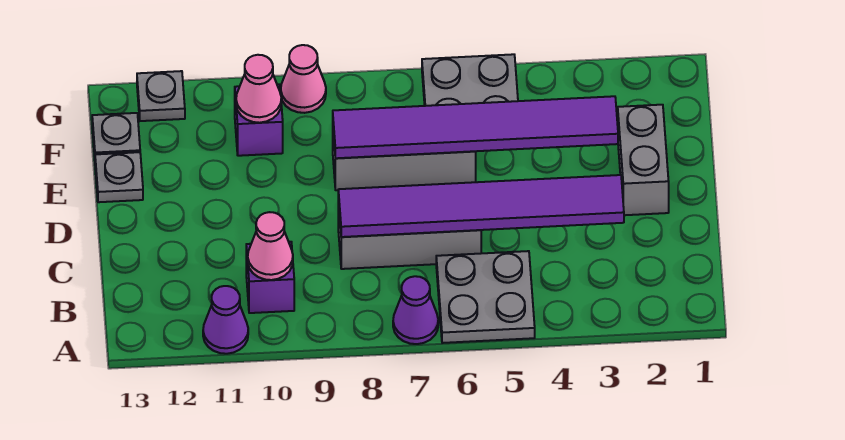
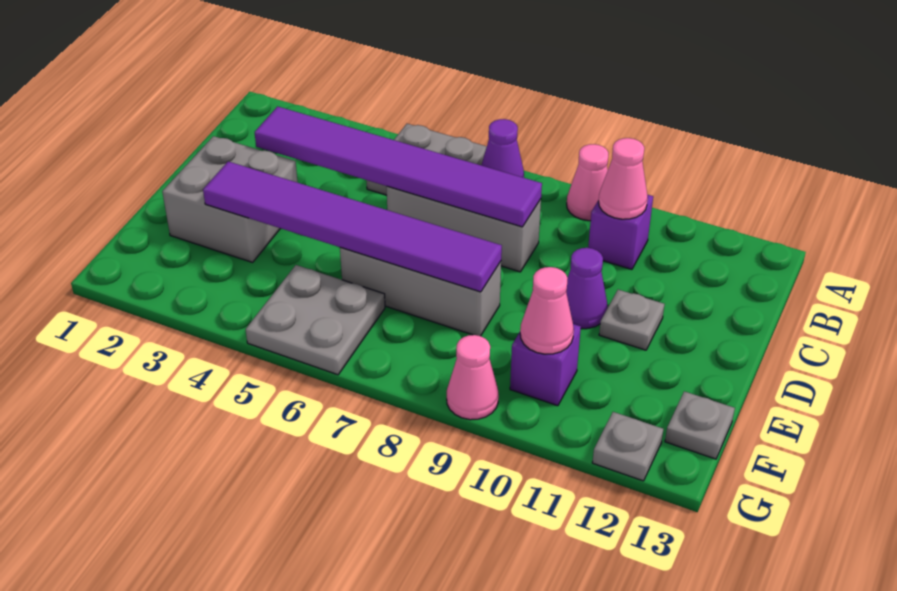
none -> pink cone A9 level 1
purple cone A11 level 1 -> purple cone D10 level 1
grey brick D2:E2 level 1 -> grey brick D2:E3 level 1
grey plate E13 level 1 -> grey plate D11 level 1

